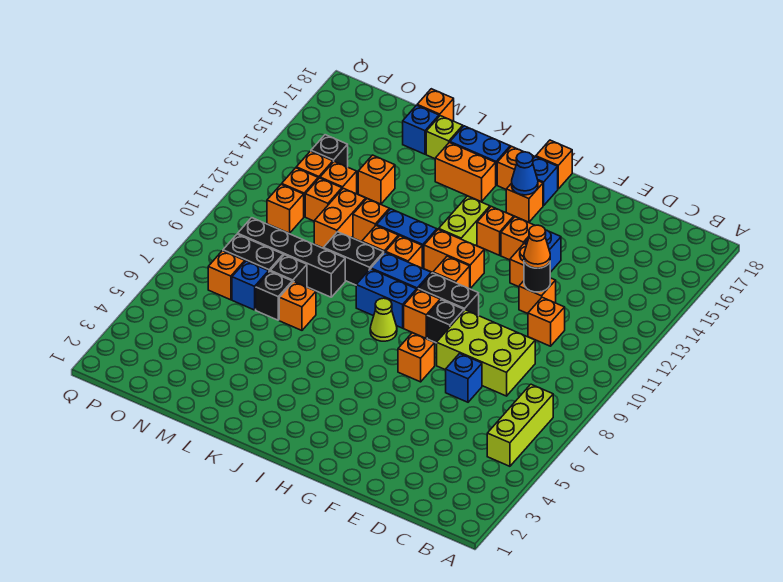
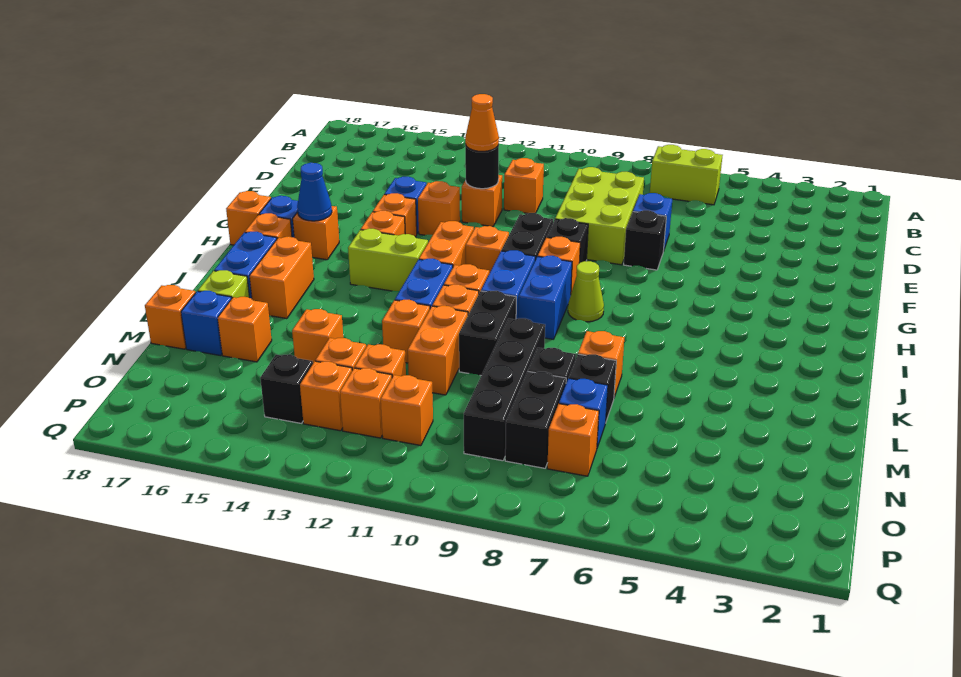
lime brick B5:B7 level 1 -> lime brick B6:B7 level 1
none -> black brick F7 level 1
orange brick G7 level 1 -> orange brick M16 level 1
orange brick M11:M12 level 1 -> orange brick L11:M11 level 1

